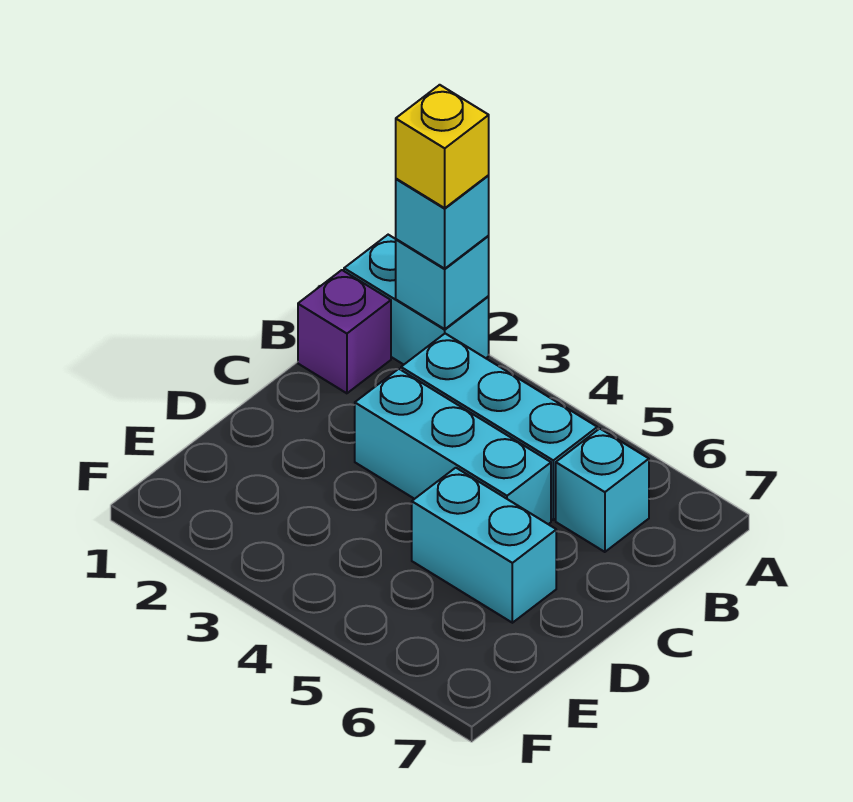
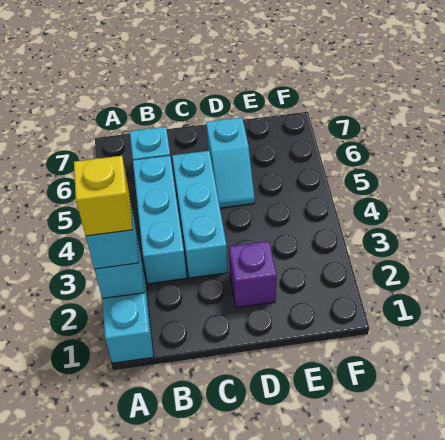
purple brick B1 level 1 -> purple brick D2 level 1
cyan brick D5:D6 level 1 -> cyan slope D5:D6 level 1 top 6

